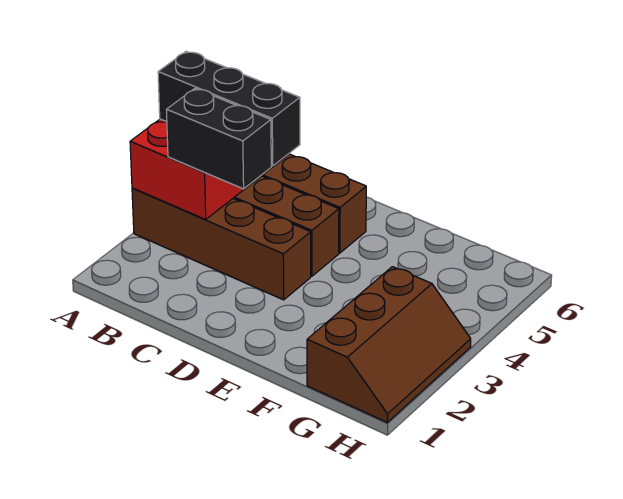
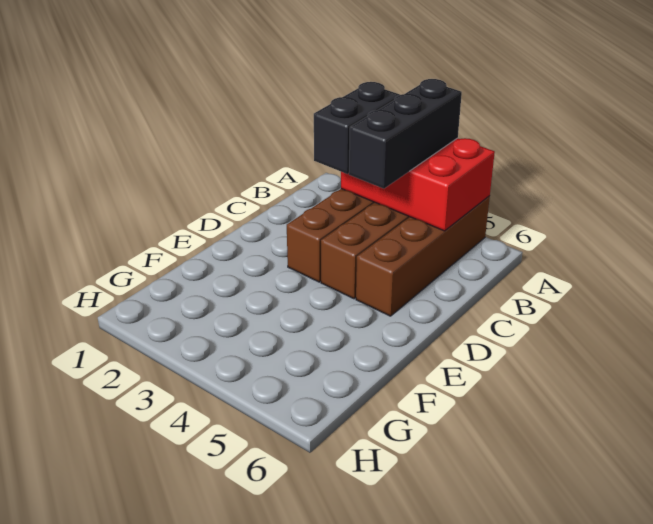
brown slope G1:H3 level 1 top G -> none

